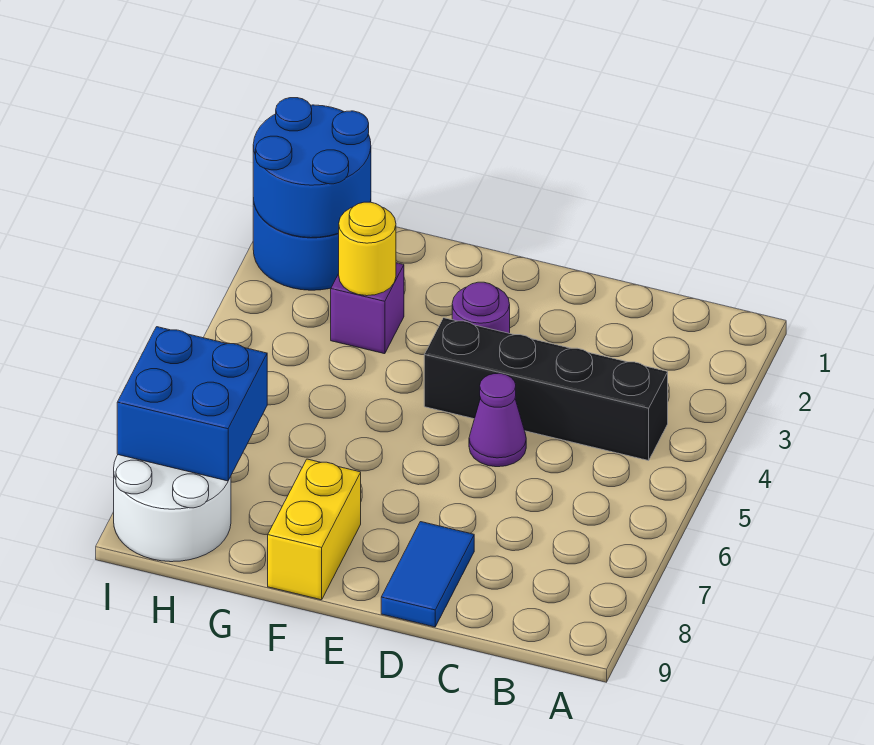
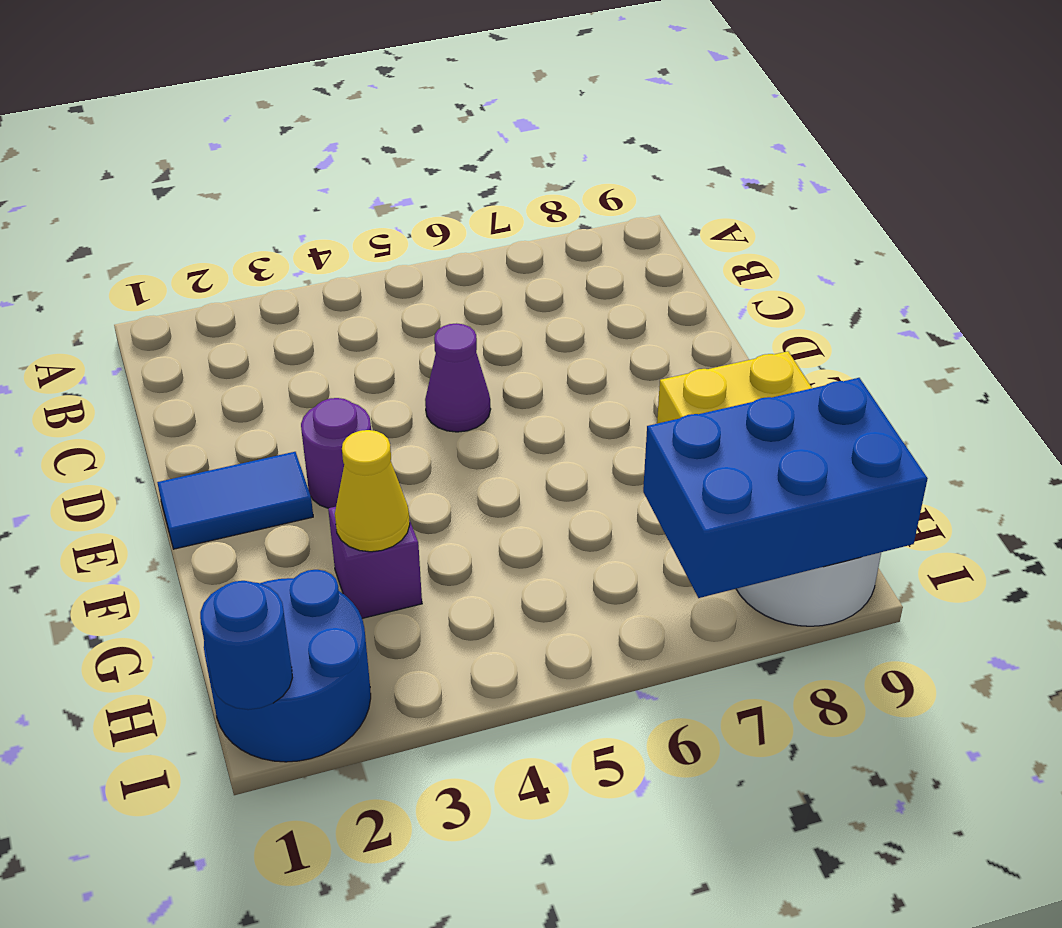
black brick B4:E4 level 1 -> none
blue tile D8:D9 level 1 -> blue tile E1:E2 level 1
yellow round brick G3 level 2 -> yellow cone G3 level 2
blue round brick H1:I2 level 2 -> blue round brick I1 level 2
blue brick H7:I8 level 2 -> blue brick H7:I9 level 2

